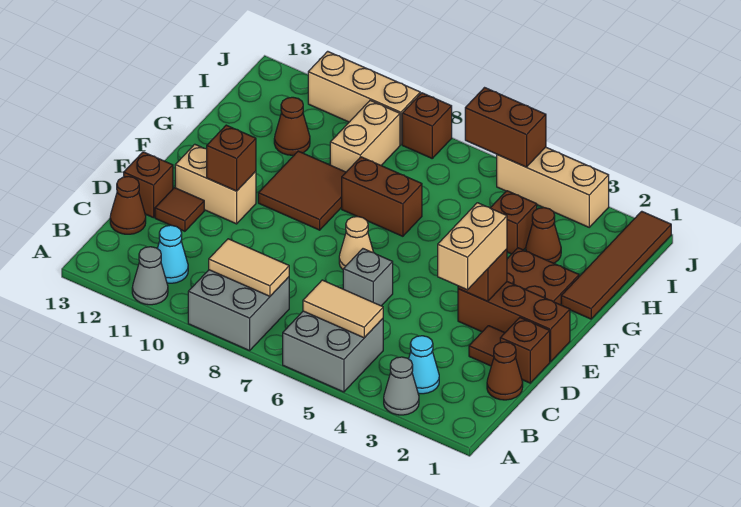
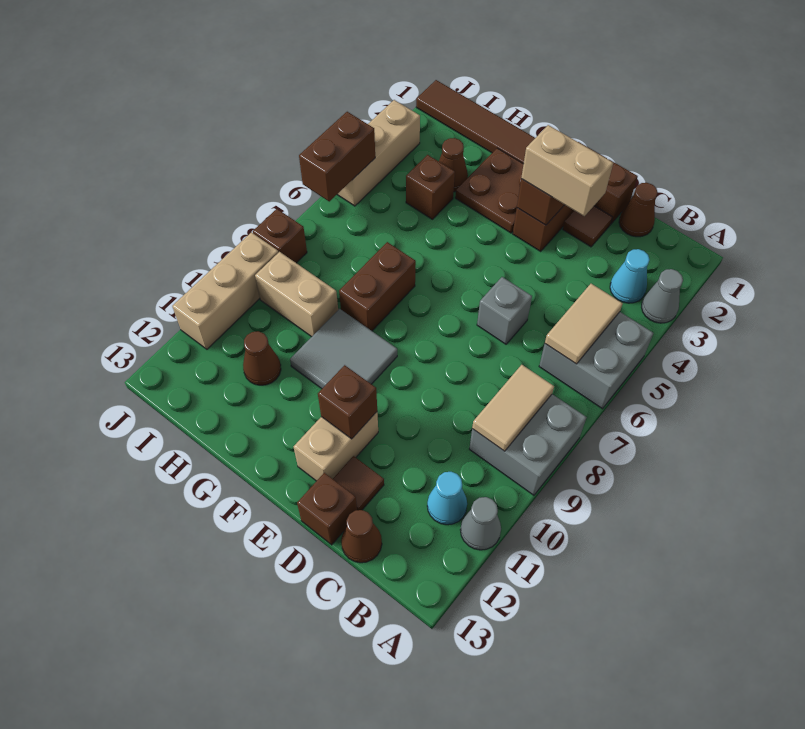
tan cone E7 level 1 -> none
brown tile F9:G10 level 1 -> grey tile F9:G10 level 1

